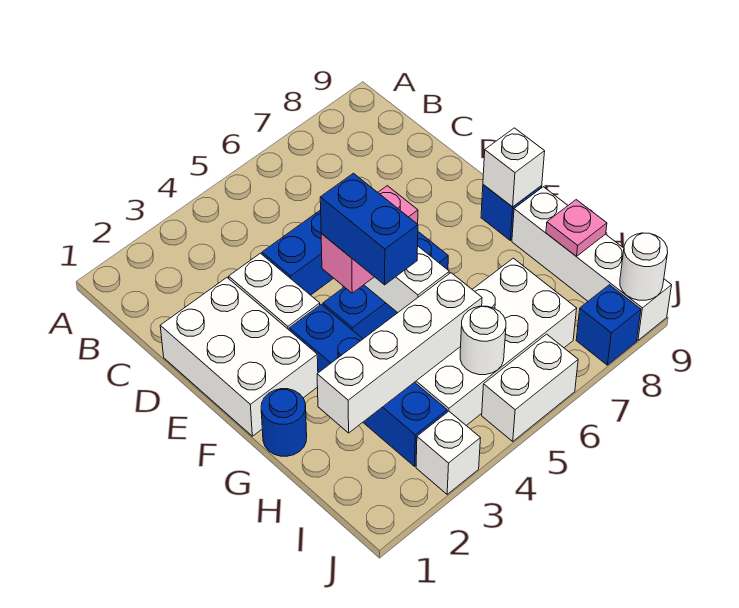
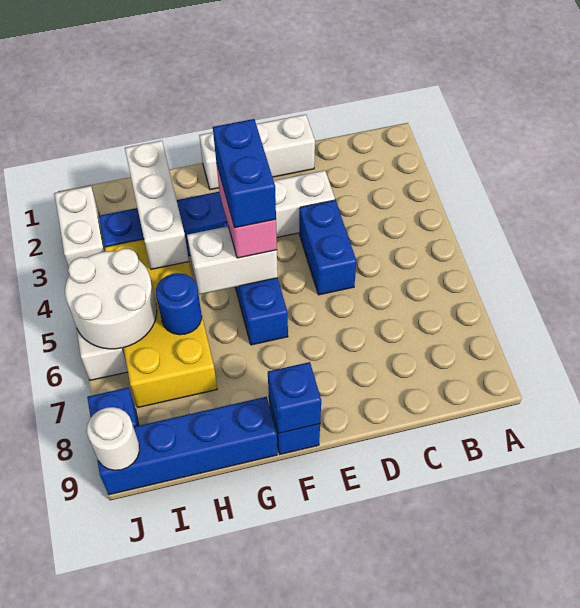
white brick D1:F2 level 1 -> white brick D1:F1 level 1
blue brick F4:G4 level 4 -> blue brick F4:F5 level 4
white brick F9 level 2 -> blue brick F9 level 2
blue round brick G1 level 1 -> blue round brick H6 level 2
white brick G9:J9 level 1 -> blue brick G9:J9 level 1
white brick H2:H5 level 2 -> white brick H2:H4 level 2
white brick H4:I7 level 1 -> yellow brick H4:I7 level 1
pink plate H9 level 2 -> none
white round brick I5 level 2 -> white round brick I5:J6 level 2
white brick J3 level 1 -> white brick J2:J3 level 1

